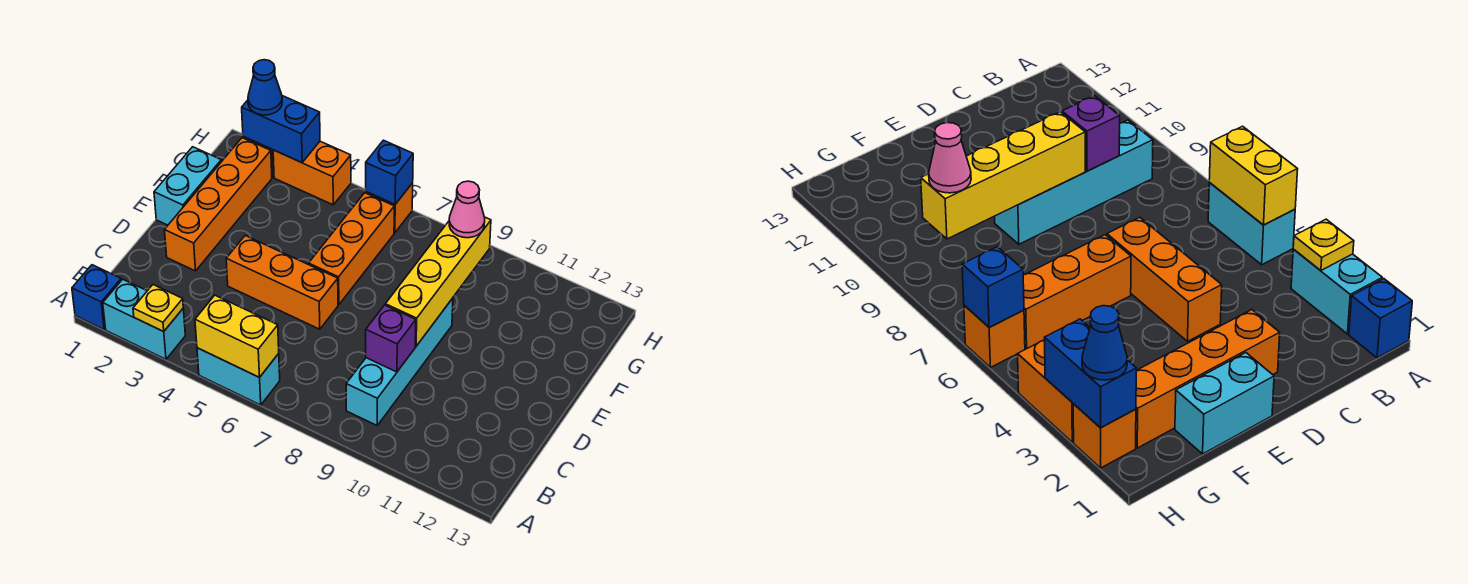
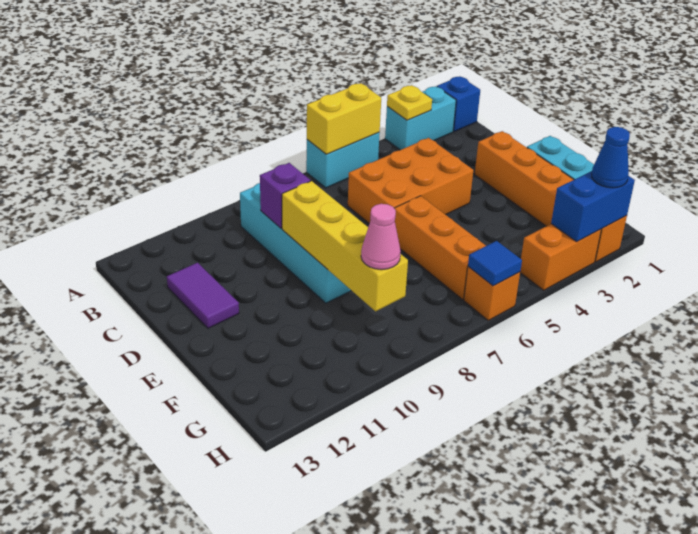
none -> purple tile C12:D12 level 1
orange brick D4:D6 level 1 -> orange brick C4:D6 level 1
blue brick H6 level 2 -> blue tile H6 level 2

